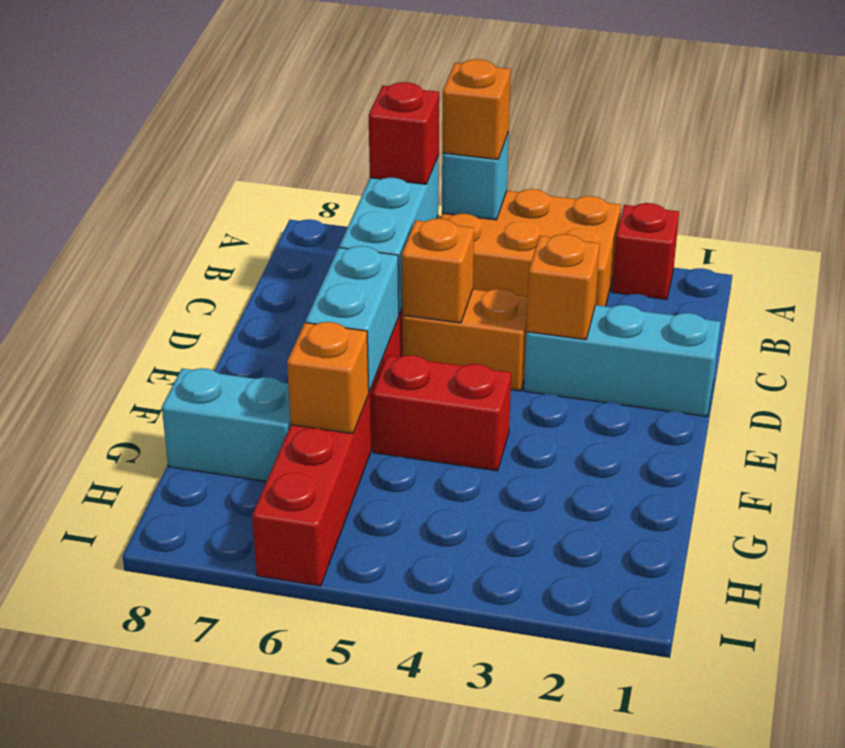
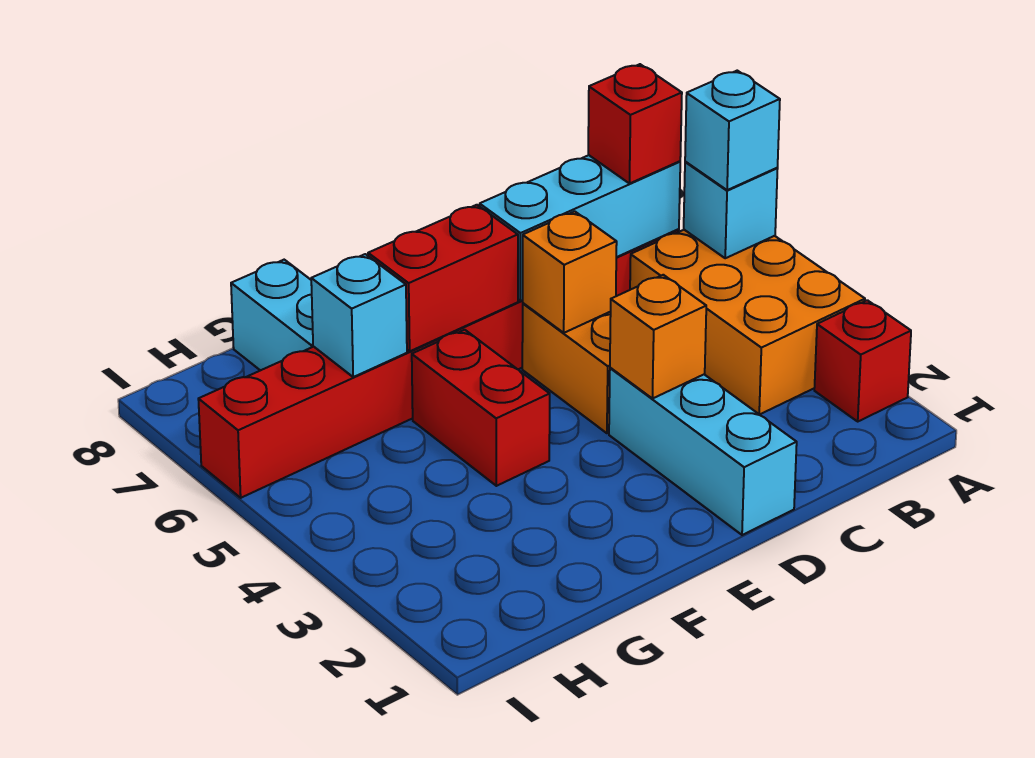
orange brick A5 level 3 -> cyan brick A5 level 3
cyan brick E6:F6 level 2 -> red brick E6:F6 level 2
orange brick G6 level 2 -> cyan brick G6 level 2

